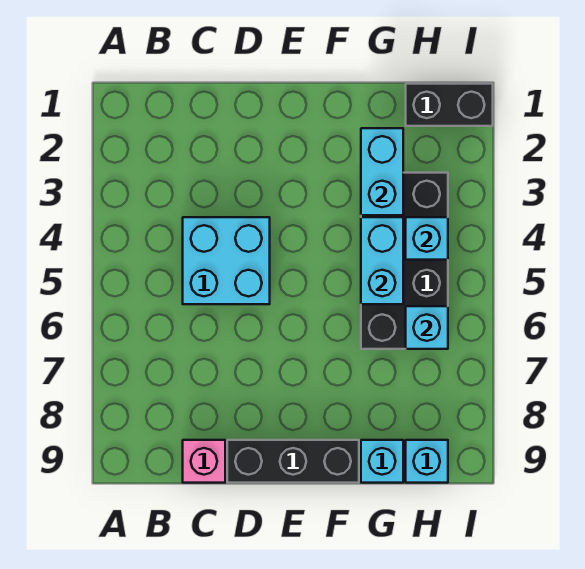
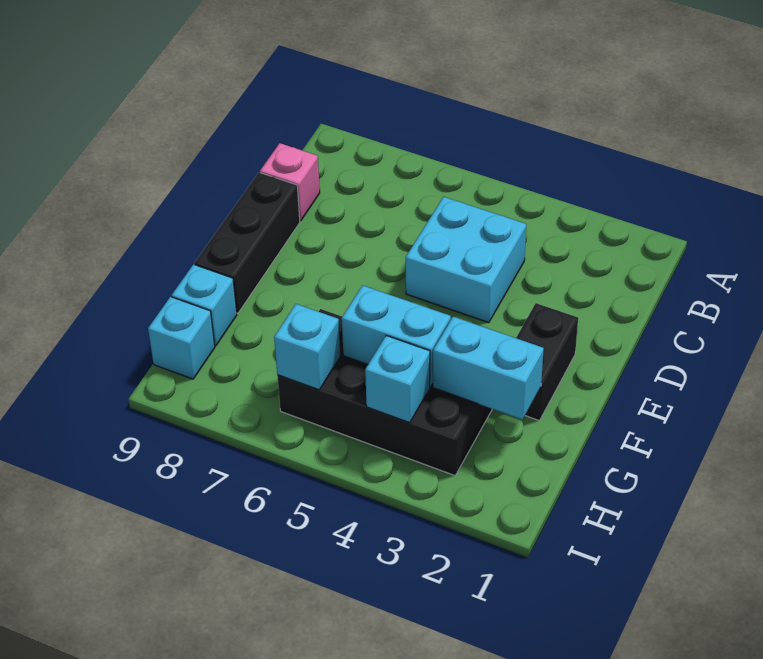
black brick H1:I1 level 1 -> black brick E2:F2 level 1

